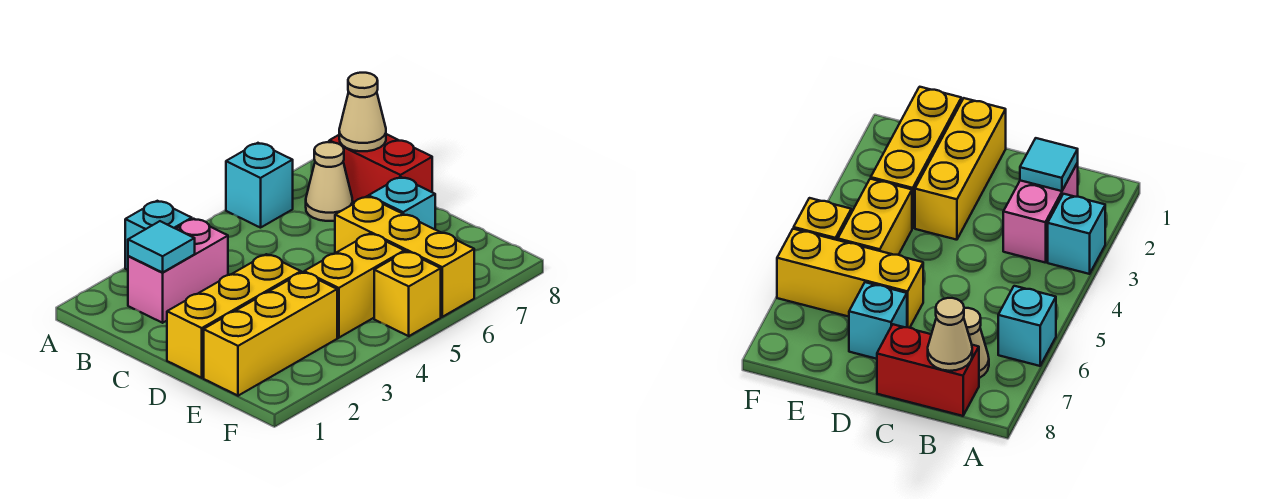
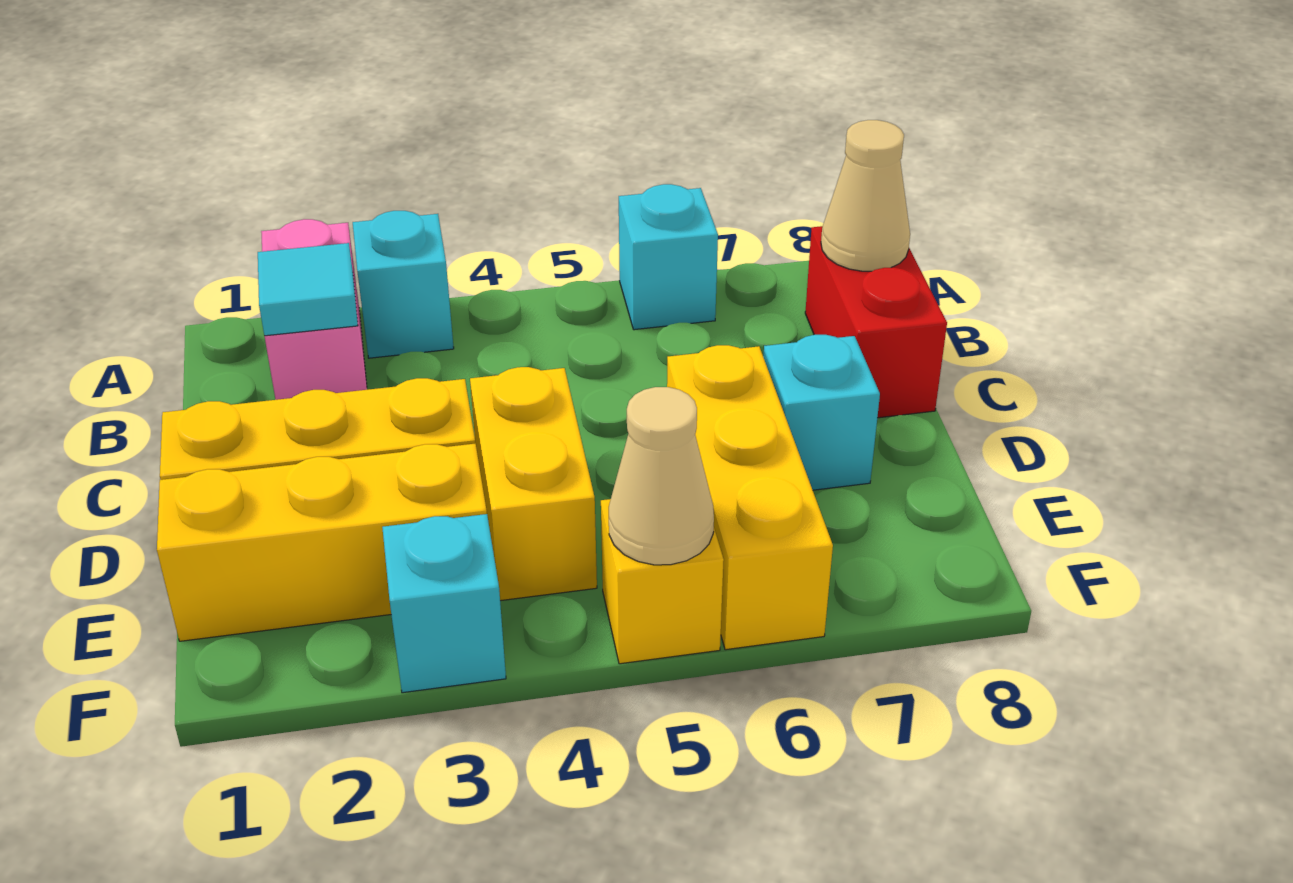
pink brick B2:B3 level 1 -> pink brick A2:B2 level 1
tan cone B7 level 1 -> tan cone F5 level 2
yellow brick E4:E5 level 1 -> yellow brick D4:E4 level 1
none -> cyan brick F3 level 1

